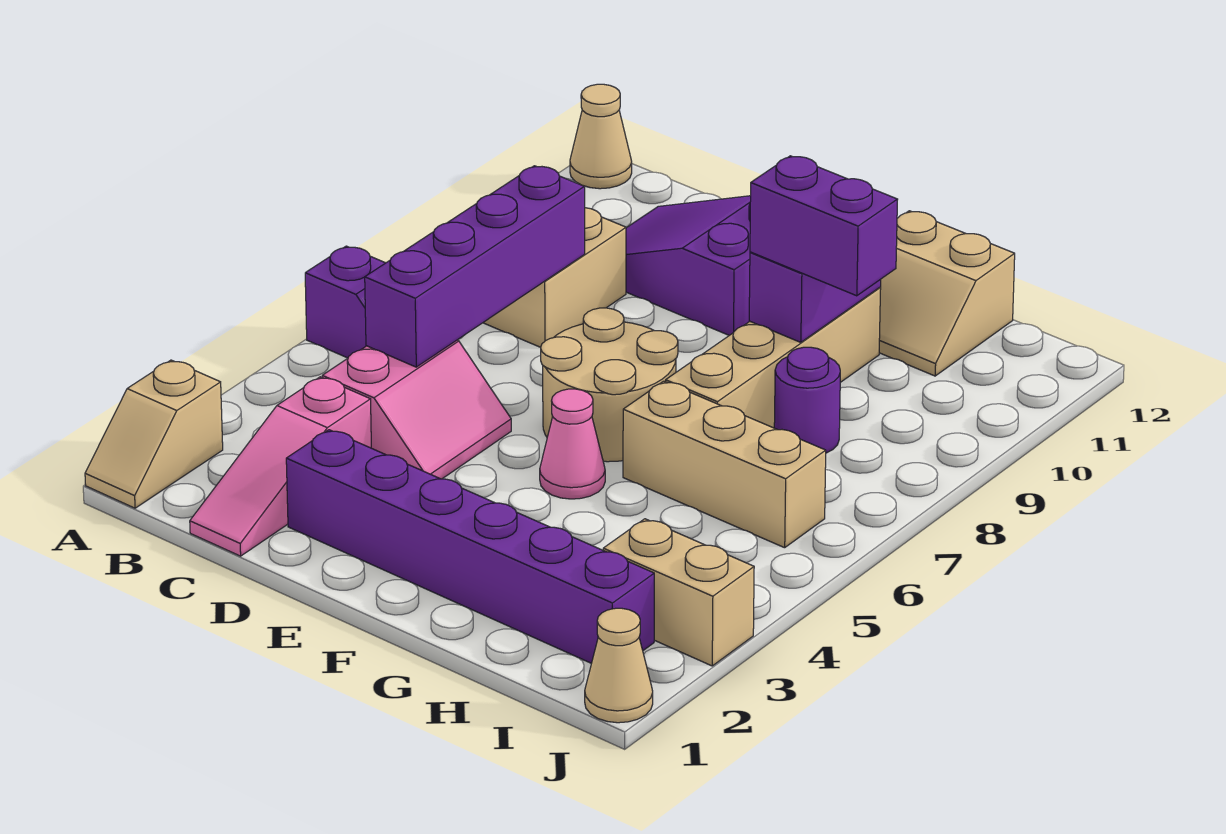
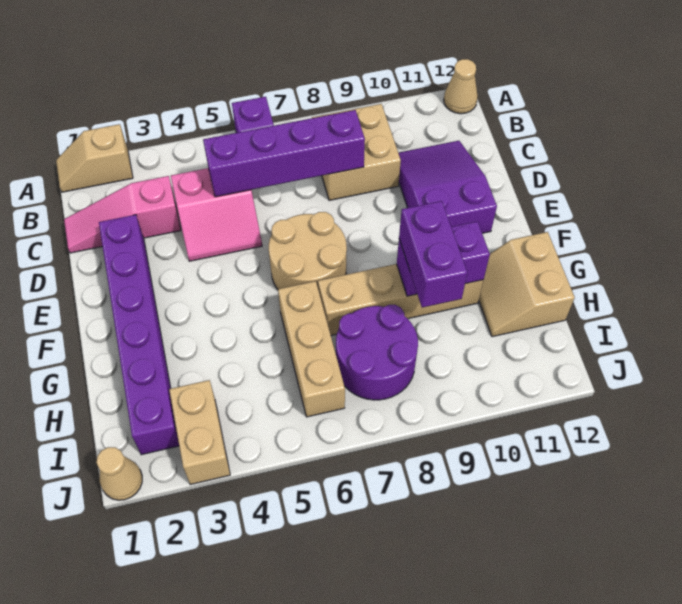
pink cone F5 level 1 -> none
purple round brick H8 level 1 -> purple round brick H7:I8 level 1

